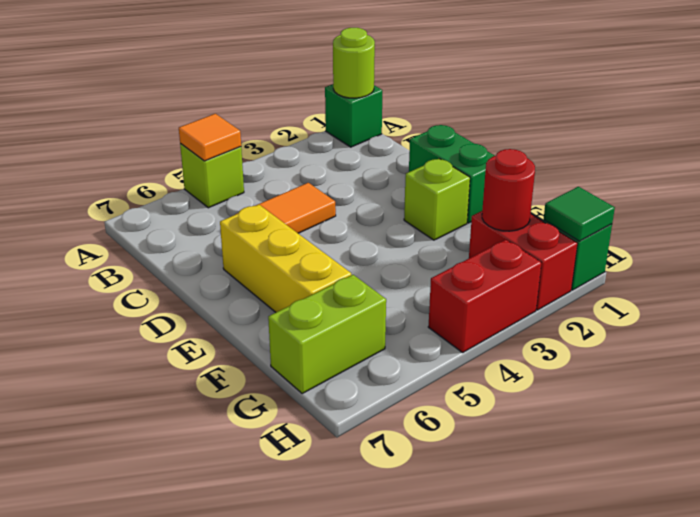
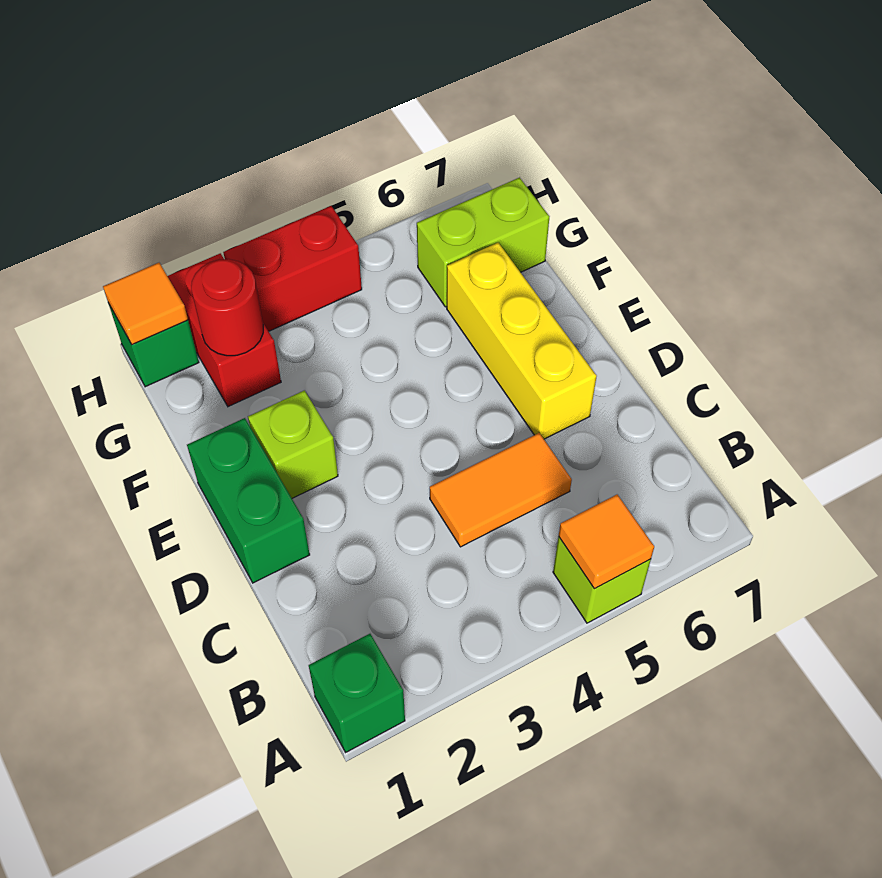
lime round brick A1 level 2 -> none
green tile H1 level 2 -> orange tile H1 level 2

